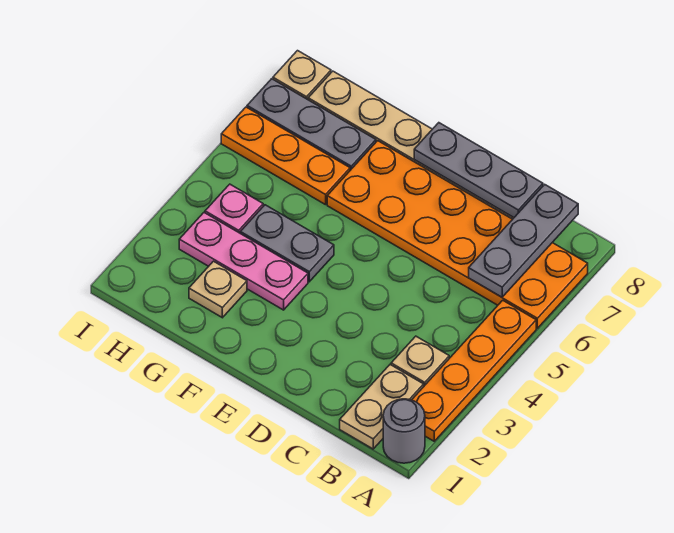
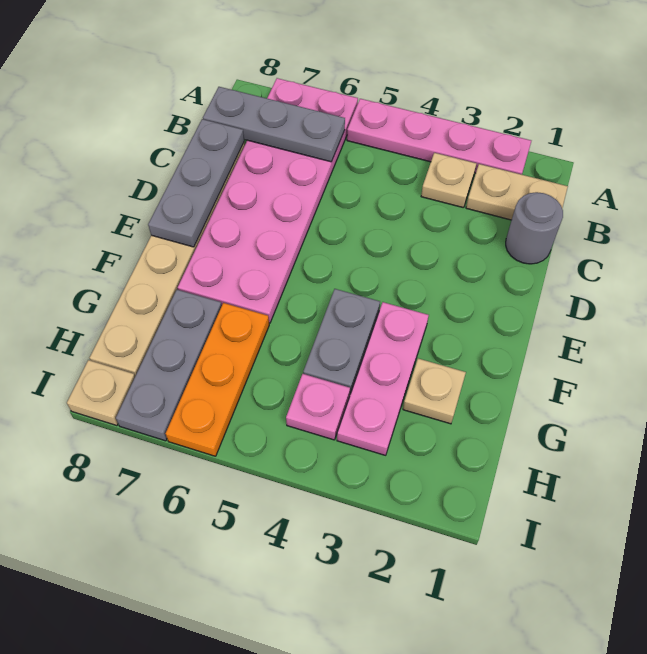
grey round brick A1 level 1 -> grey round brick C1 level 1
orange plate A2:A5 level 1 -> pink plate A2:A5 level 1
orange plate A6:F7 level 1 -> pink plate A6:F7 level 1

